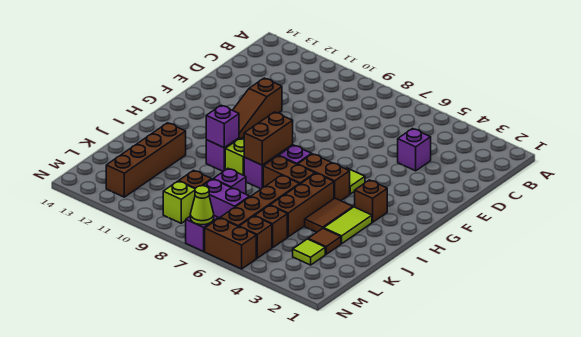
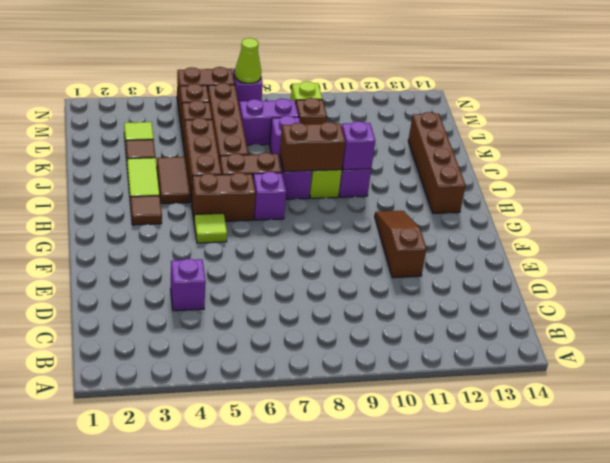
brown brick H3 level 1 -> brown tile H3 level 1
brown brick H8:I8 level 2 -> brown brick I8:I9 level 2
brown brick J12:M12 level 1 -> brown brick H13:K13 level 1

